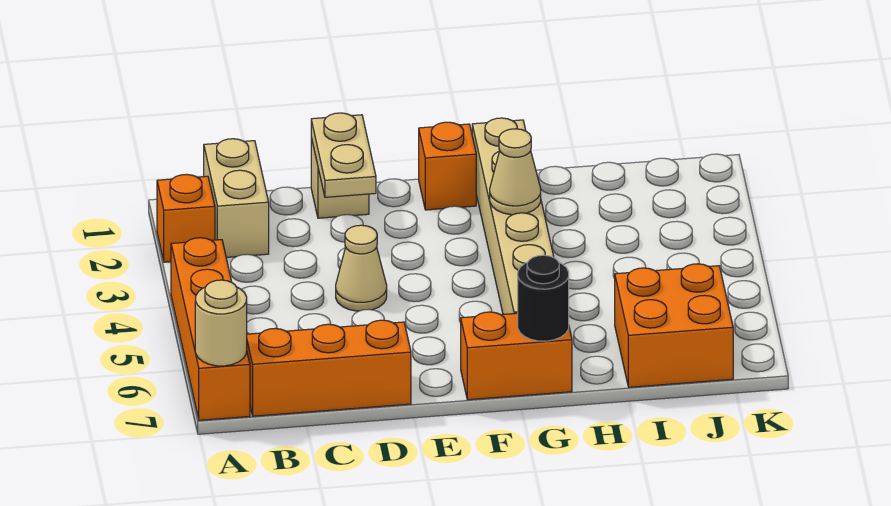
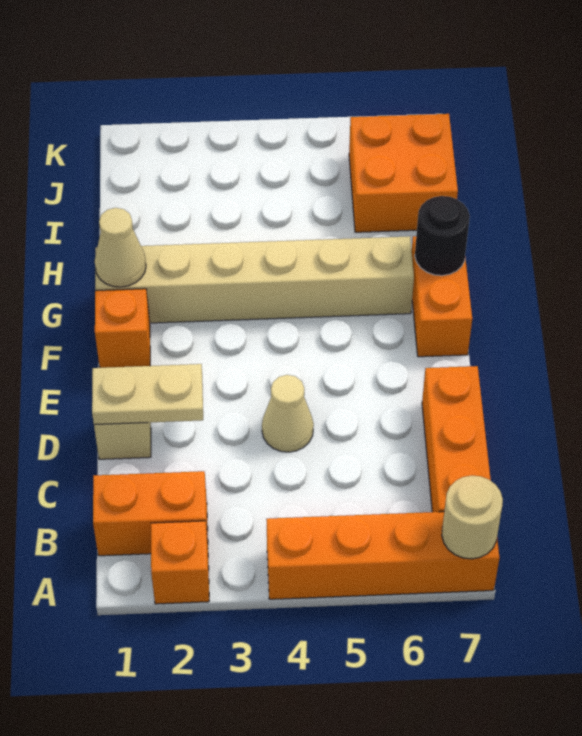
tan brick B1:B2 level 1 -> orange brick B1:B2 level 1
tan cone G3 level 2 -> tan cone G1 level 2

